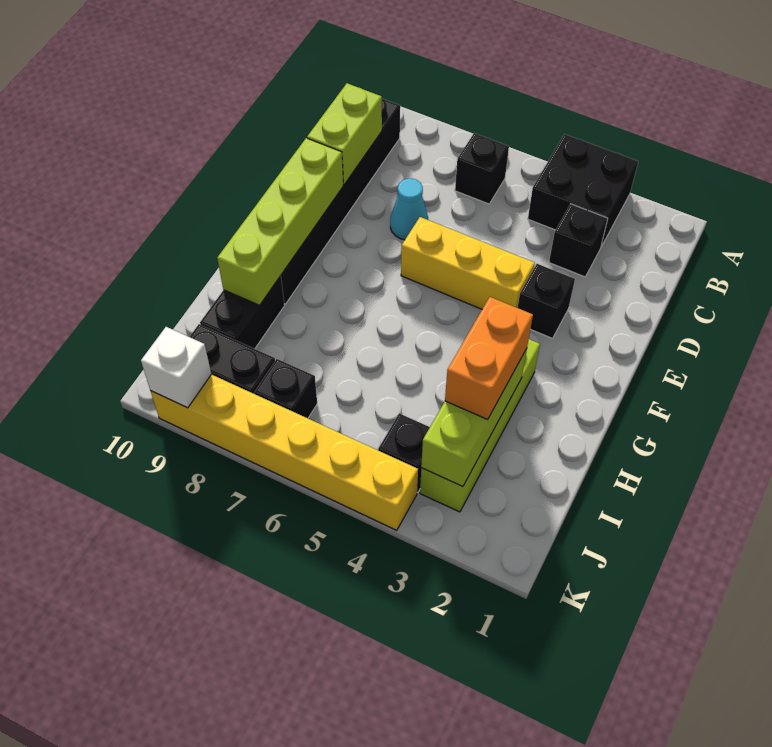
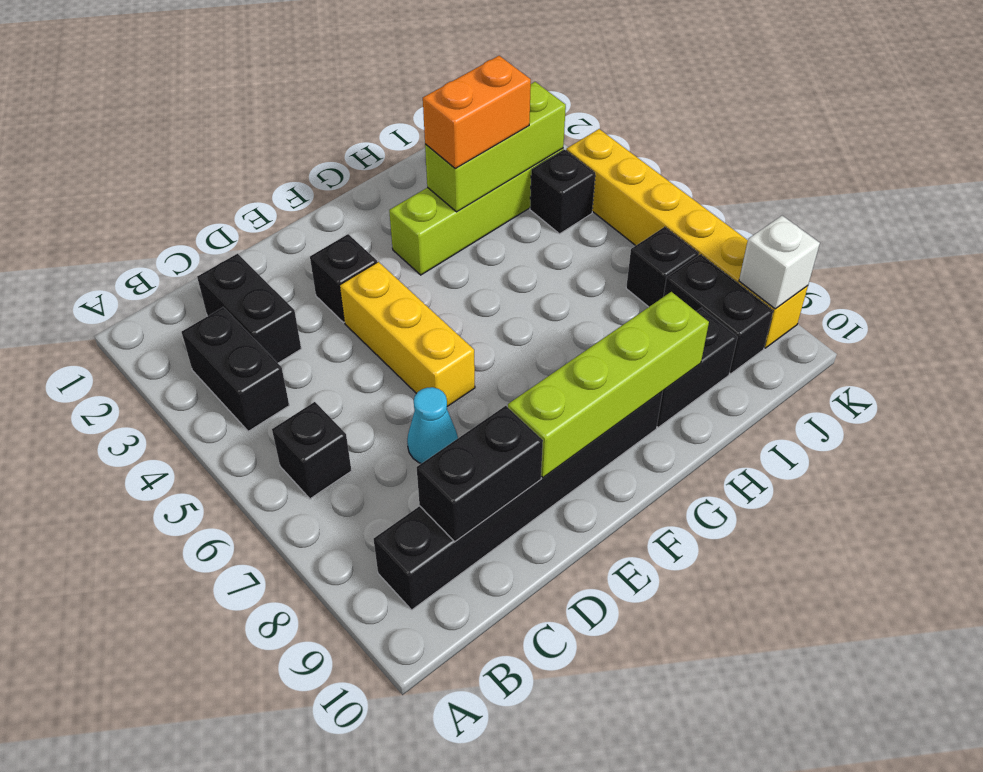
black brick A3:B4 level 1 -> black brick B3:B4 level 1
black brick C3 level 1 -> black brick C2:C3 level 1
lime brick C9:D9 level 2 -> black brick C9:D9 level 2

